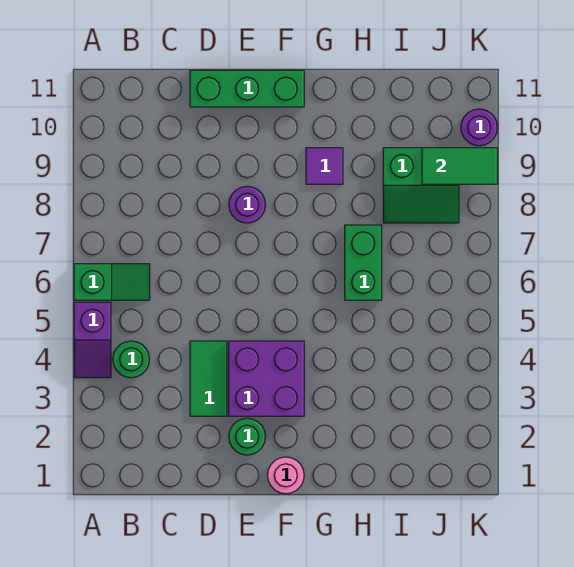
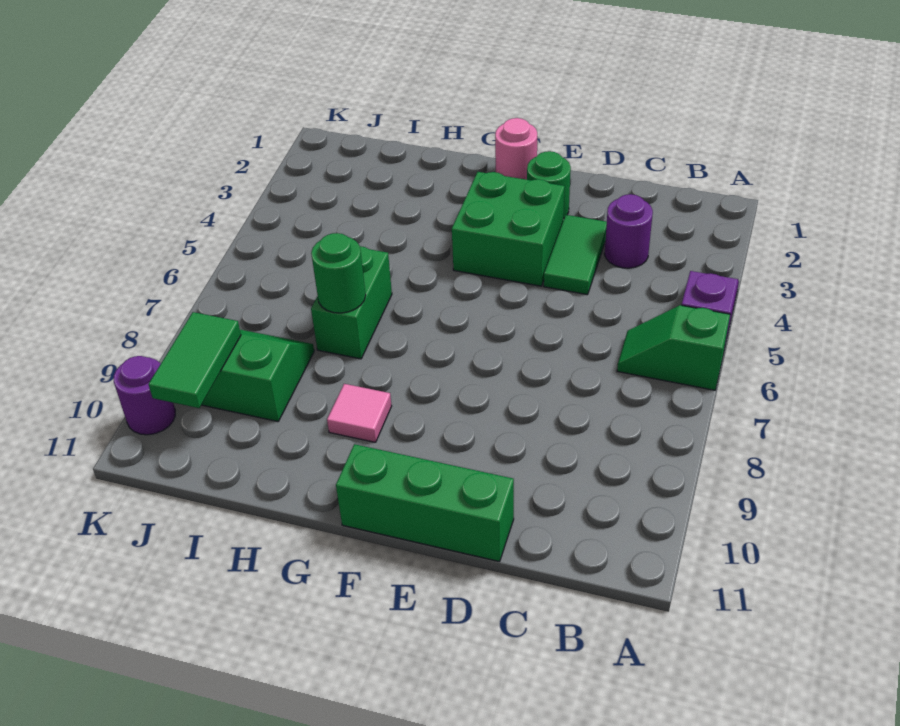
green round brick B4 level 1 -> green round brick H7 level 2
purple brick E3:F4 level 1 -> green brick E3:F4 level 1
purple round brick E8 level 1 -> purple round brick C3 level 1
purple tile G9 level 1 -> pink tile G9 level 1
green tile J9:K9 level 2 -> green tile J9:J10 level 2

